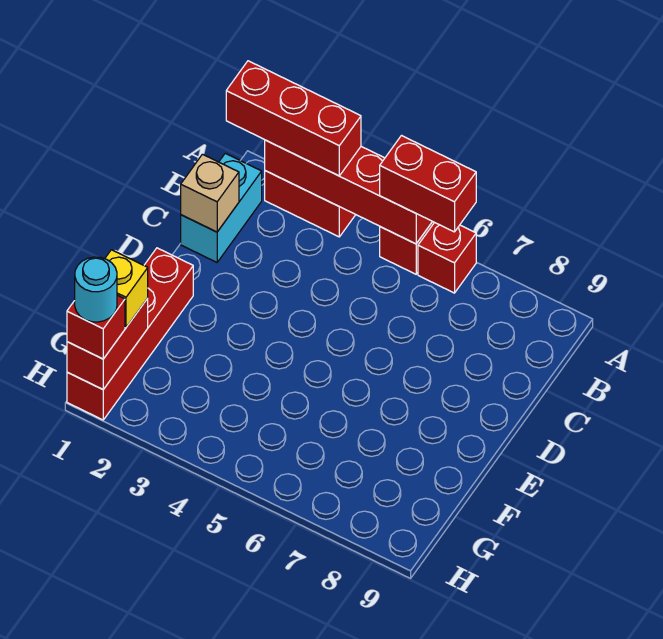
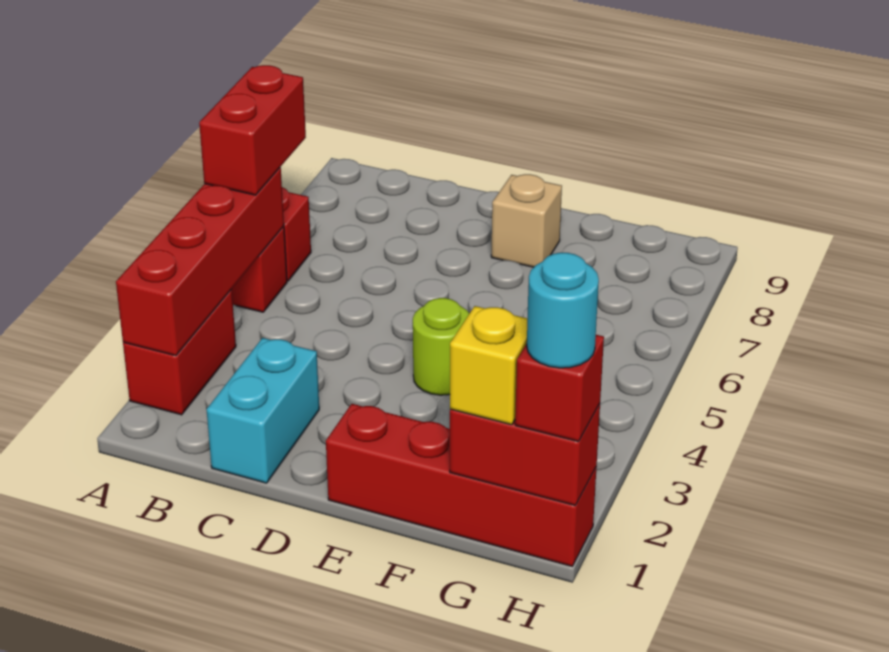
red brick A1:A3 level 3 -> none
cyan brick B1:C1 level 1 -> cyan brick C1:C2 level 1
tan brick C1 level 2 -> tan brick E8 level 1
none -> lime round brick E4 level 1

